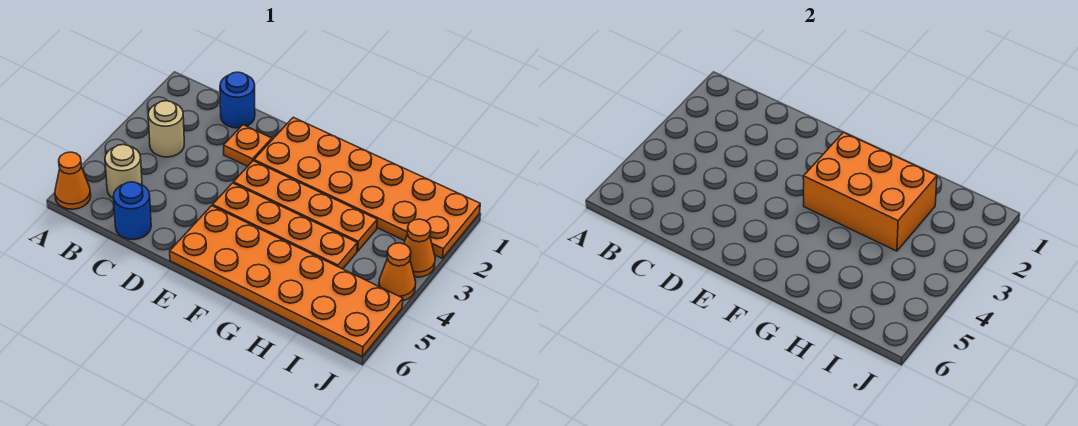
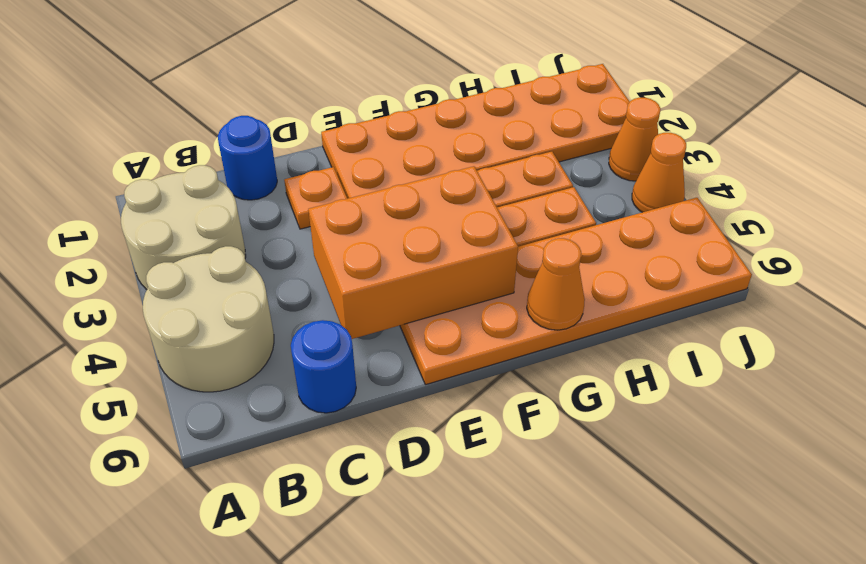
orange cone A6 level 1 -> orange cone G6 level 2
tan round brick B3 level 1 -> tan round brick A2:B3 level 1
tan round brick B5 level 1 -> tan round brick A4:B5 level 1
orange brick F2:H3 level 2 -> orange brick D4:F5 level 2

